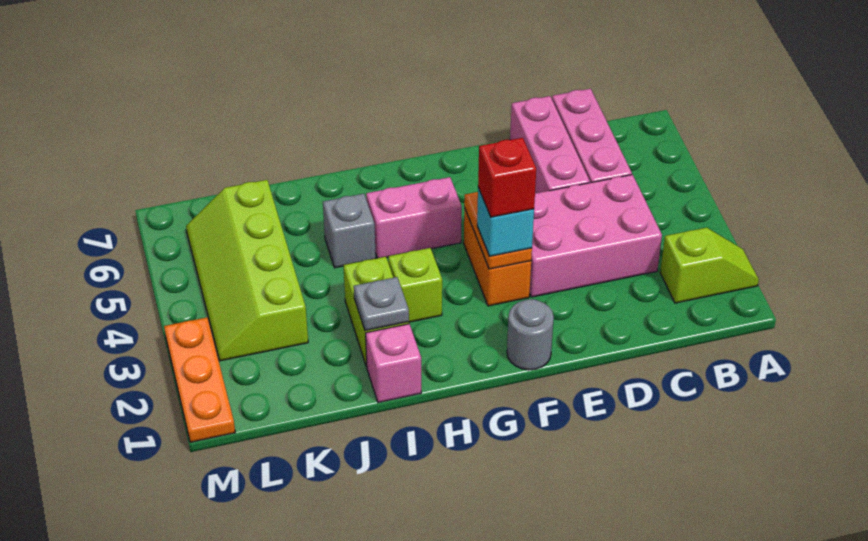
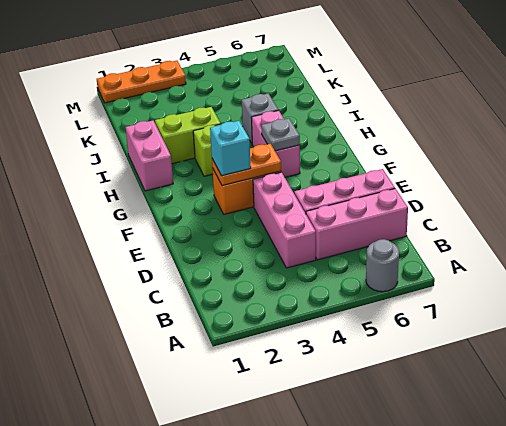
lime slope A2:B2 level 1 top B -> none
pink brick C3:E4 level 1 -> pink brick C4:E4 level 1
grey round brick F1 level 1 -> grey round brick A6 level 1
red brick F3 level 4 -> none
pink brick I1 level 1 -> pink brick H1:I1 level 1
grey plate I2 level 2 -> grey plate G5 level 2
lime slope K3:L6 level 1 top K -> none

